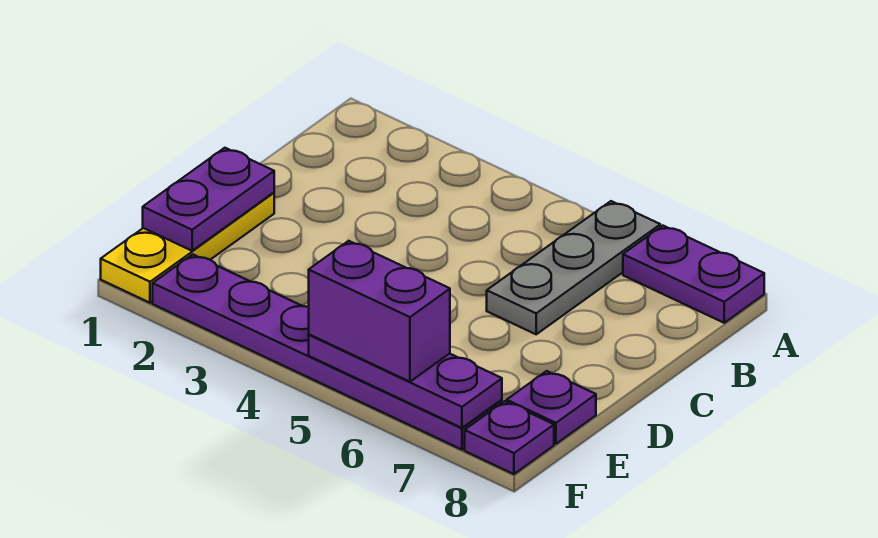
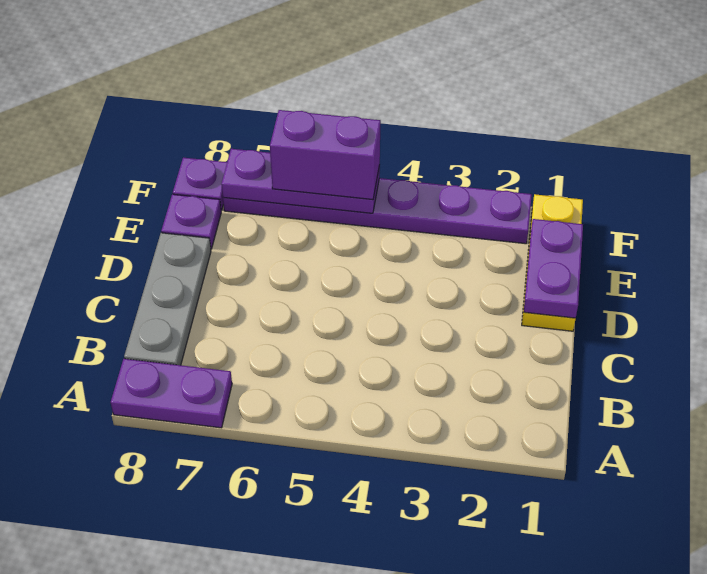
grey plate A6:C6 level 1 -> grey plate B8:D8 level 1

